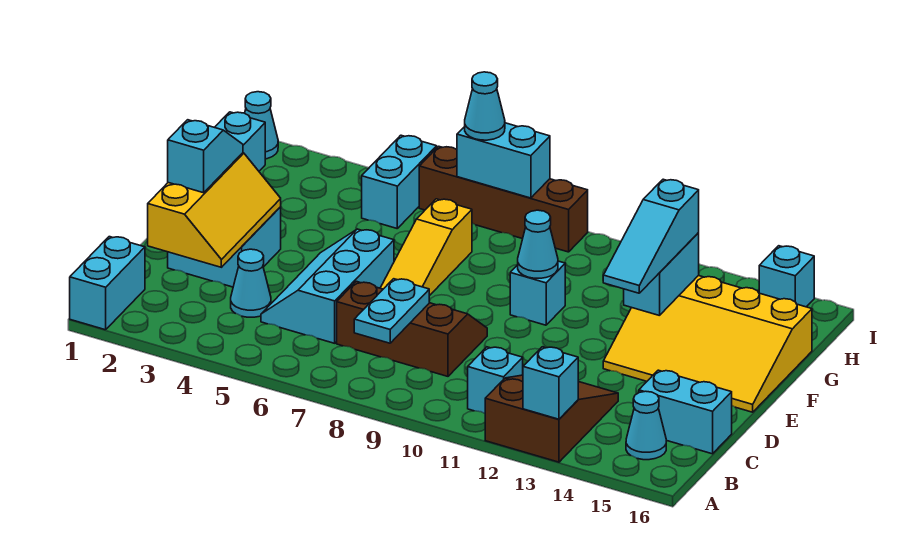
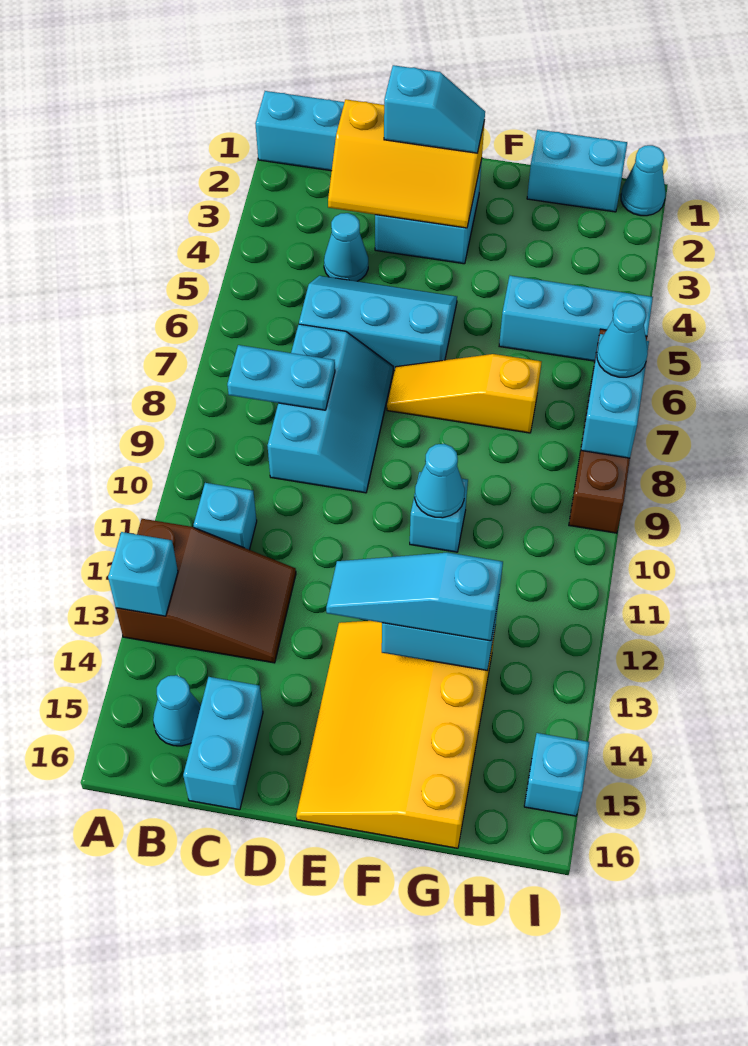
brown slope C7:D9 level 1 top C -> cyan slope C7:D9 level 1 top C
cyan brick H5:I5 level 1 -> cyan brick G5:I5 level 1

